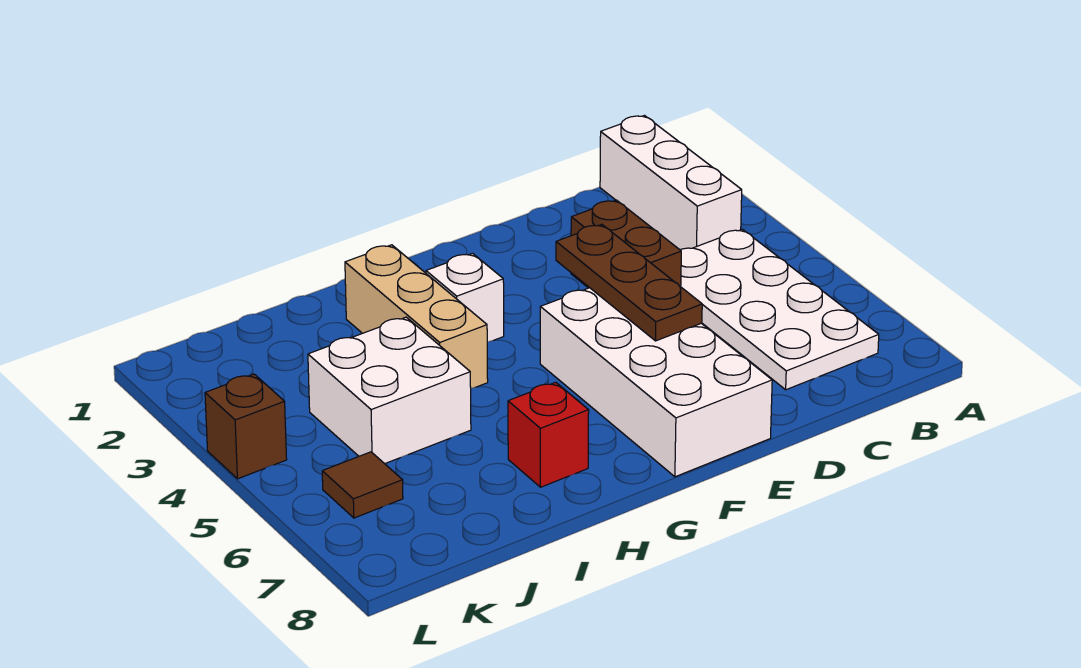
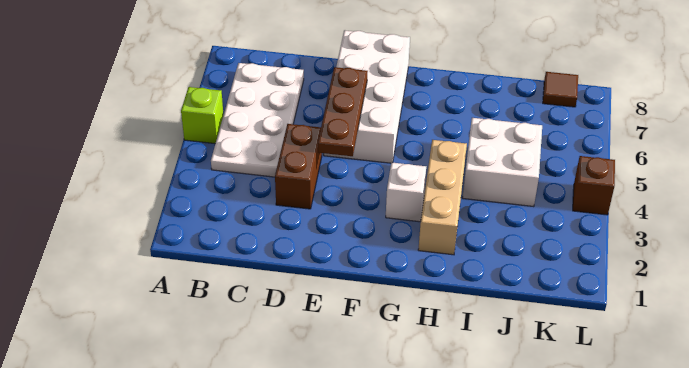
none -> lime brick A5 level 1
white brick B1:B3 level 1 -> none
red brick H7 level 1 -> none
brown tile K6 level 1 -> brown tile K8 level 1

